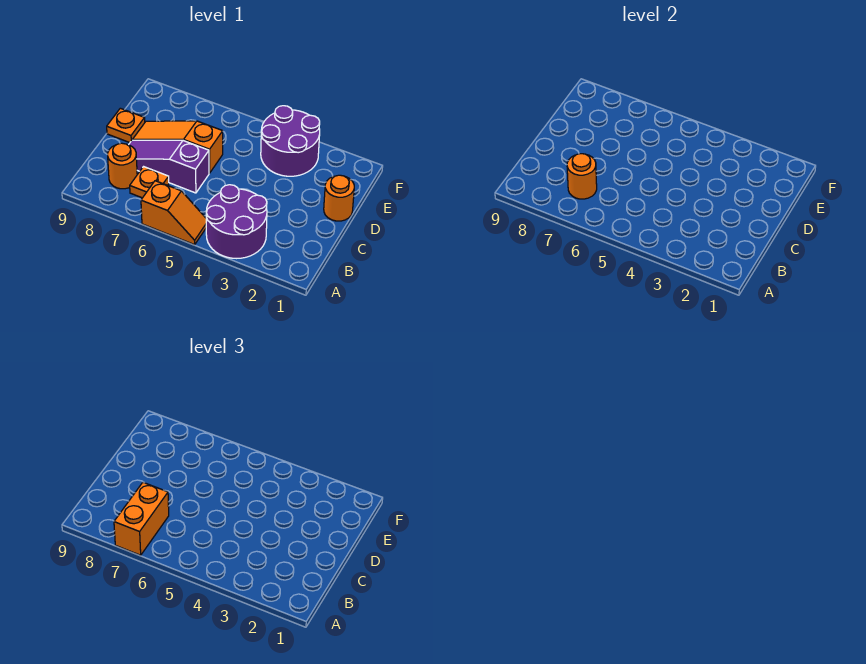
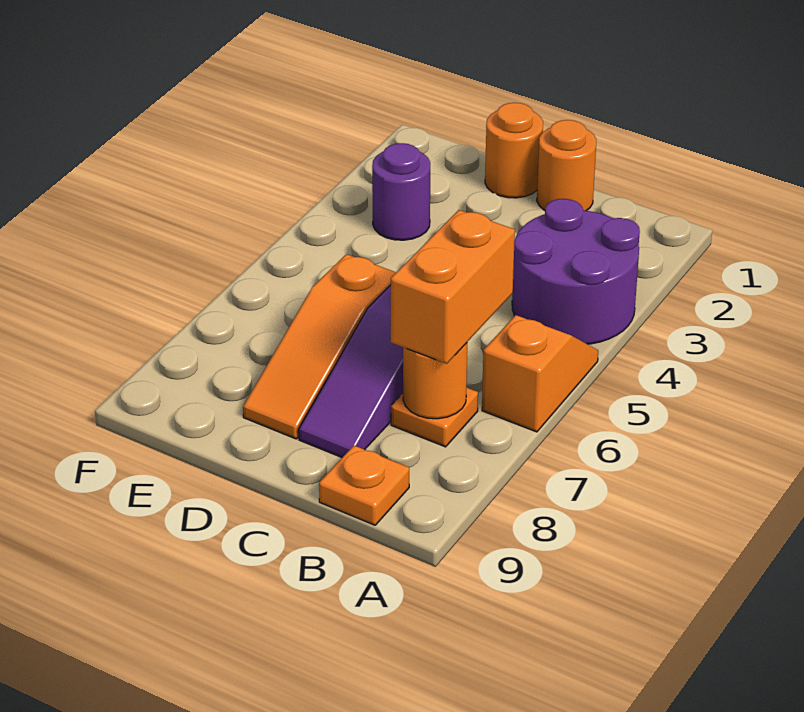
orange brick A7:B7 level 3 -> orange brick B6:B7 level 3
orange round brick B8 level 1 -> orange round brick C1 level 1
orange plate D9 level 1 -> orange plate B9 level 1
purple round brick E3:F4 level 1 -> purple round brick E3 level 1

